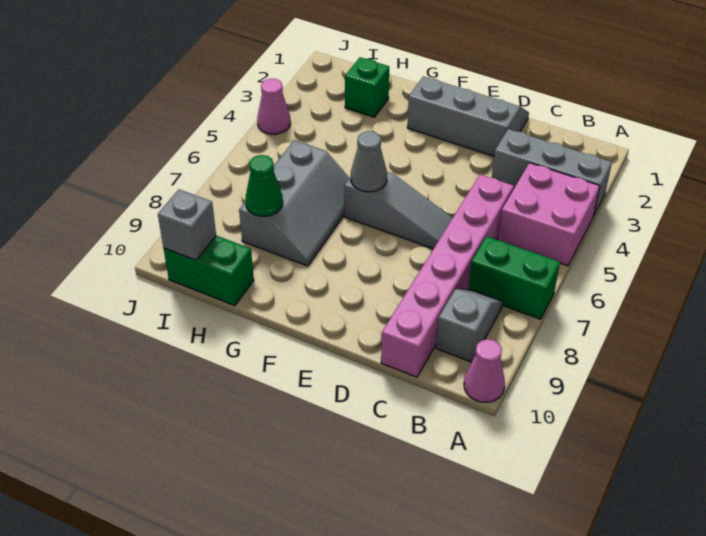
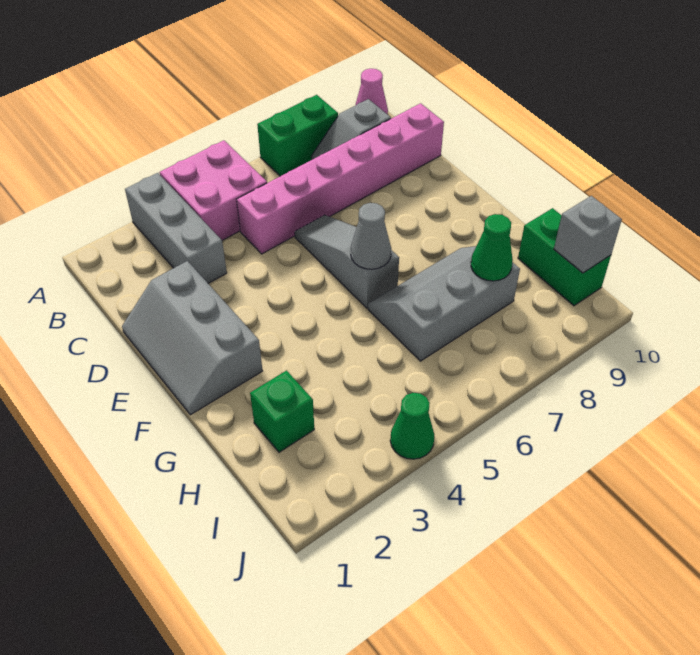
green brick A7:B7 level 1 -> green brick A7:A8 level 1
pink cone J4 level 1 -> green cone J4 level 1

